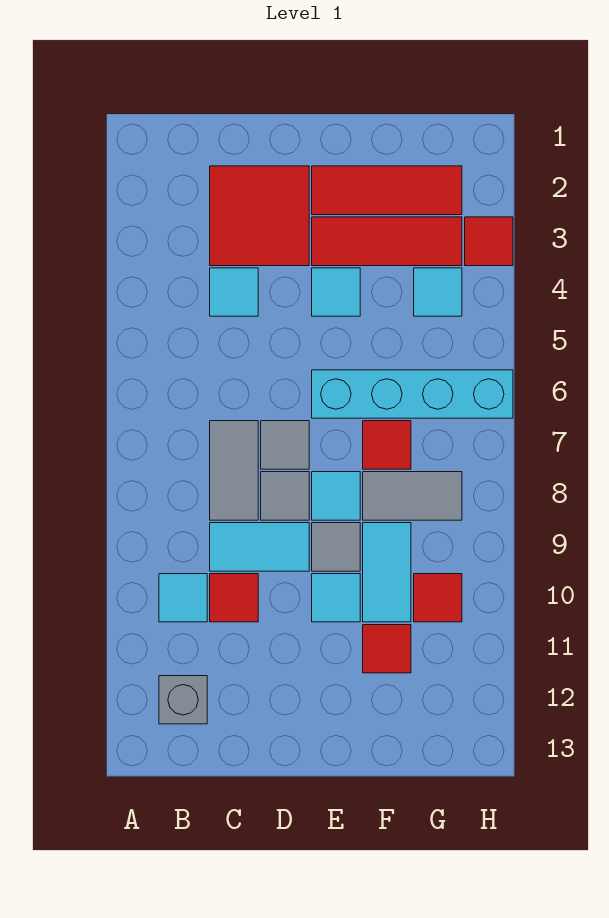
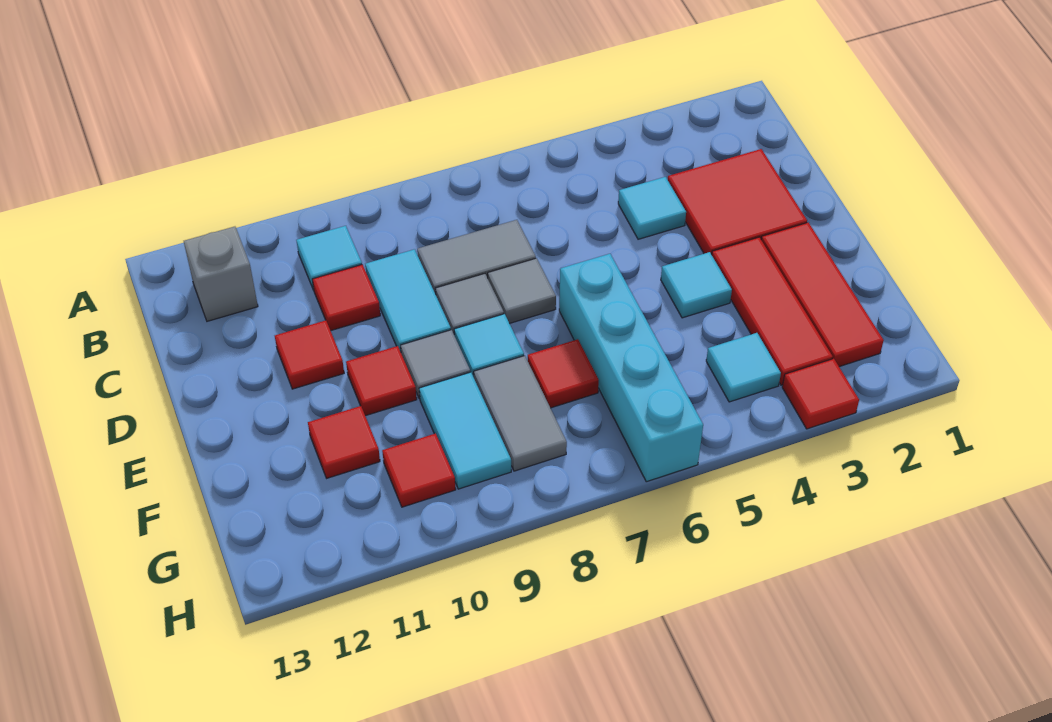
none -> red tile D11 level 1
cyan tile E10 level 1 -> red tile E10 level 1
cyan tile F9:F10 level 1 -> cyan tile F9:G9 level 1

